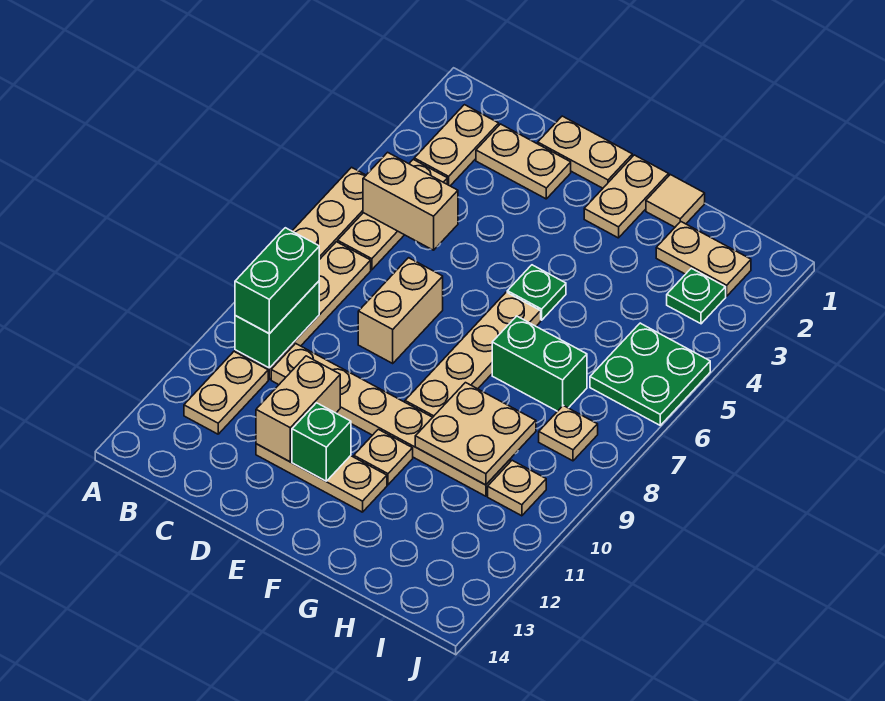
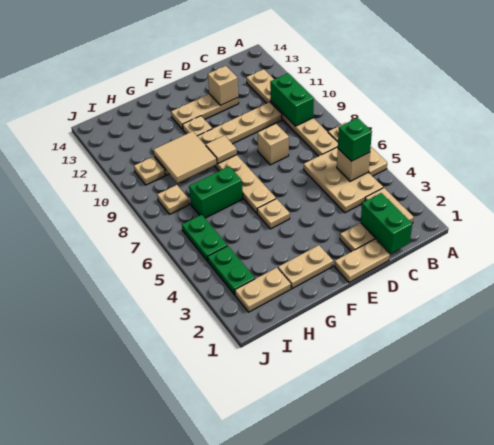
tan plate B4:B6 level 1 -> tan plate B4:C6 level 1
tan brick B5:C5 level 2 -> tan brick B5 level 2
green brick B9:B10 level 3 -> green brick C1:C2 level 2
tan brick D7:D8 level 1 -> tan brick D8 level 1
tan brick D11:D12 level 2 -> tan brick D12 level 2
green brick E12 level 2 -> green brick B5 level 3
tan plate F1:F2 level 1 -> tan plate F2:G2 level 1
green plate F5 level 1 -> tan plate F5 level 1
tan tile G1 level 1 -> tan tile F9 level 2
tan plate G9:H10 level 2 -> tan tile G9:H10 level 2
green plate I3 level 1 -> green plate I3:I4 level 1
green plate I5:J6 level 1 -> green plate I5:I6 level 1

